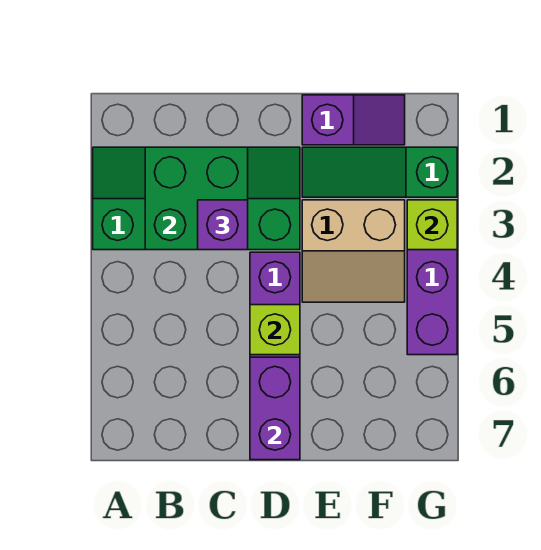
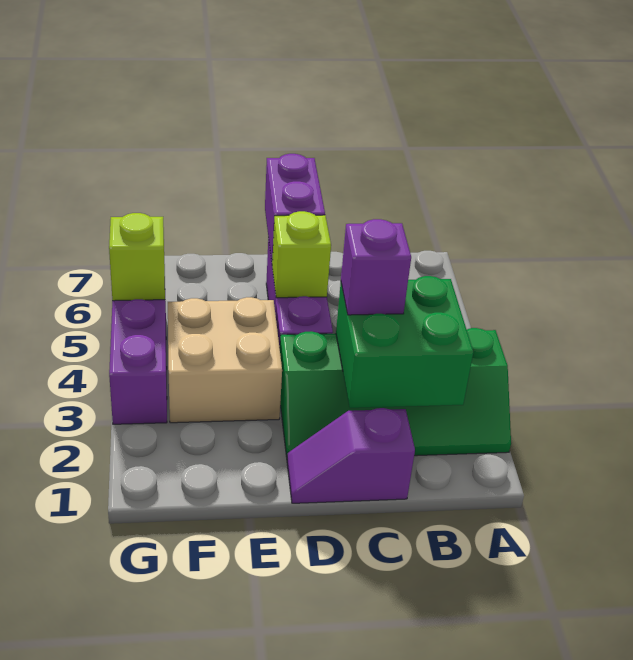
purple slope E1:F1 level 1 top E -> purple slope C1:D1 level 1 top C
green slope E2:G2 level 1 top G -> none
tan slope E3:F4 level 1 top 3 -> tan brick E3:F4 level 1
lime brick G3 level 2 -> lime brick G5 level 2

